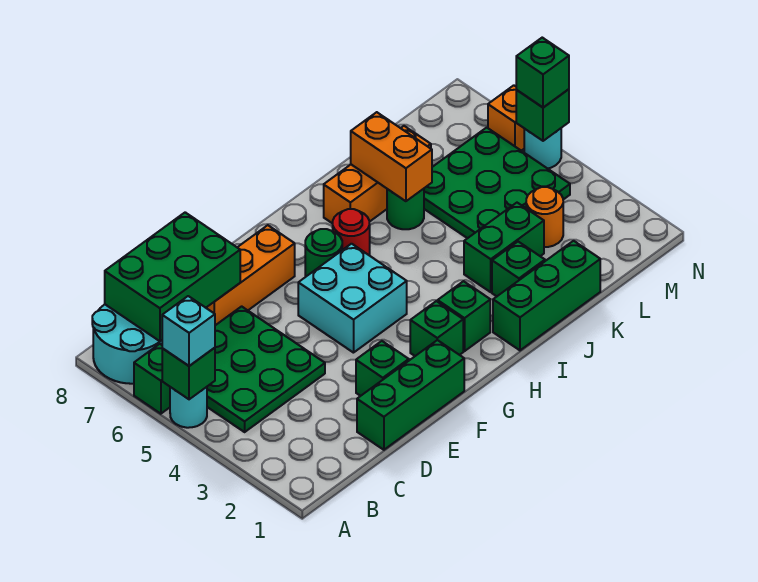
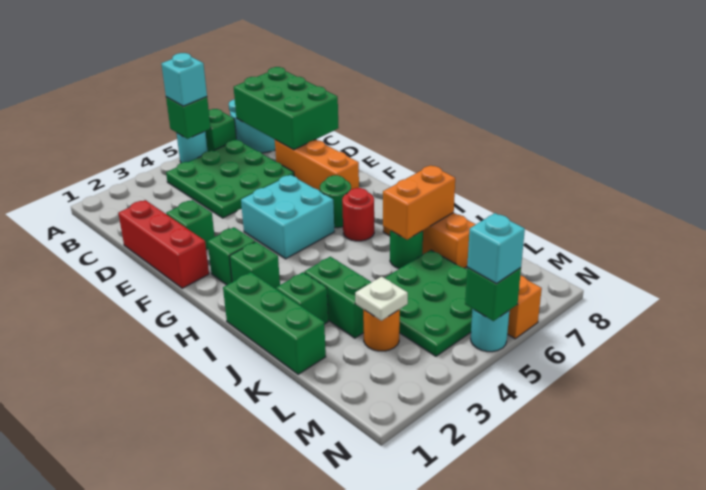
green brick D1:F1 level 1 -> red brick D1:F1 level 1
none -> white plate L3 level 2
green brick N5 level 3 -> cyan brick N5 level 3

